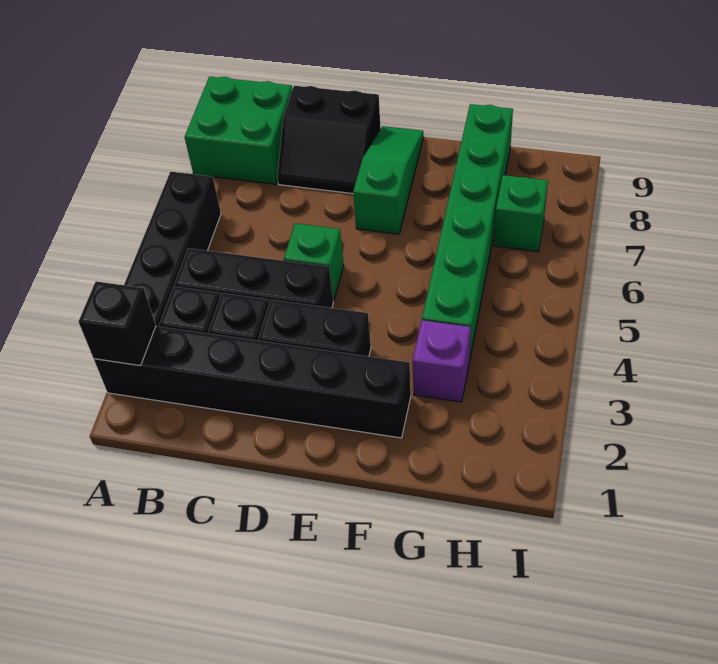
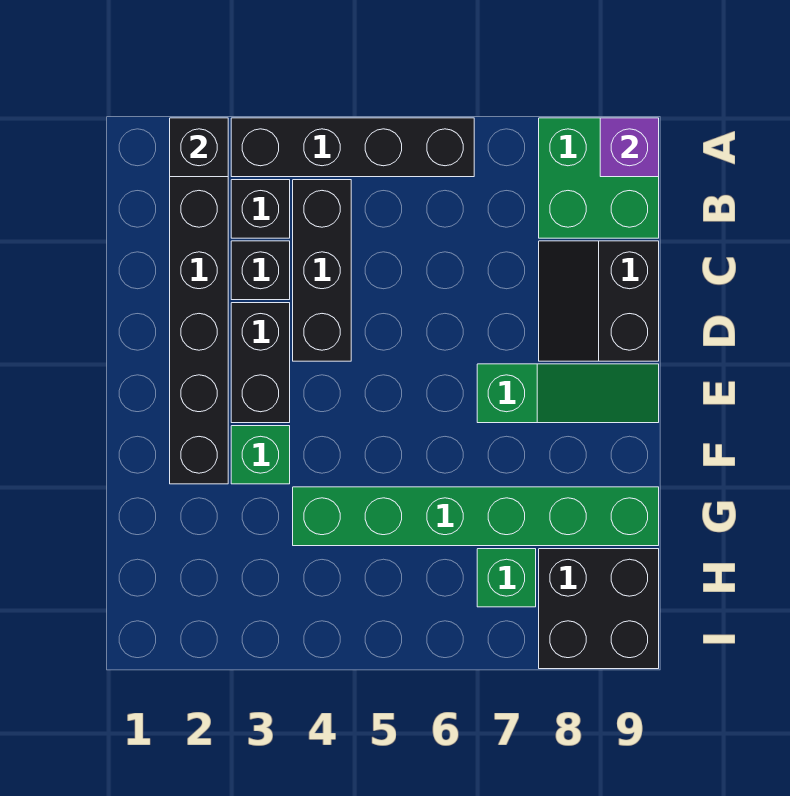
green brick D5 level 1 -> green brick F3 level 1
purple brick G3 level 1 -> purple brick A9 level 2
none -> black brick H8:I9 level 1

